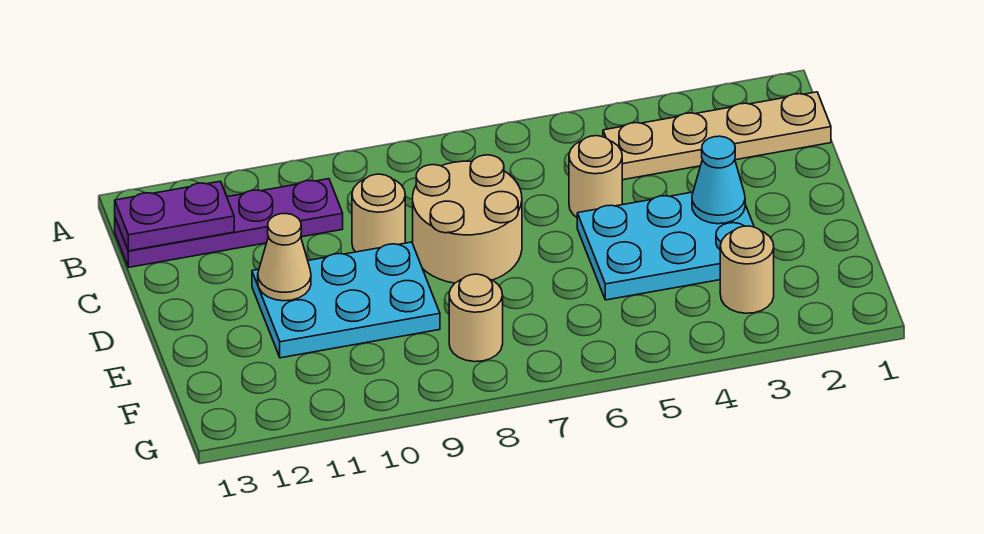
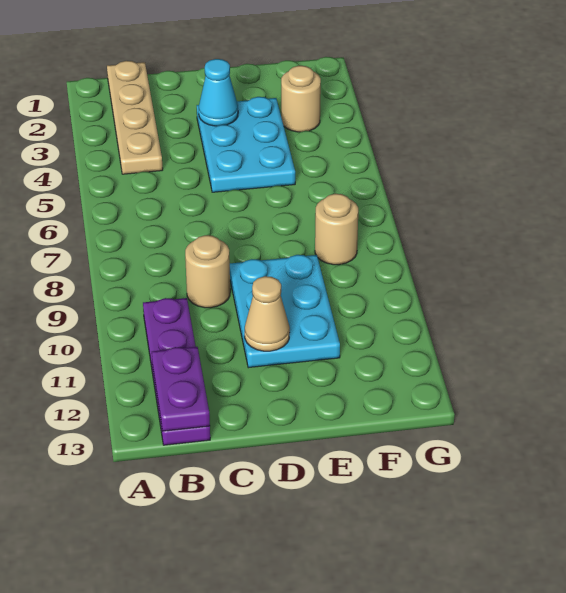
tan round brick C5 level 1 -> none
tan round brick C7:D8 level 1 -> none

